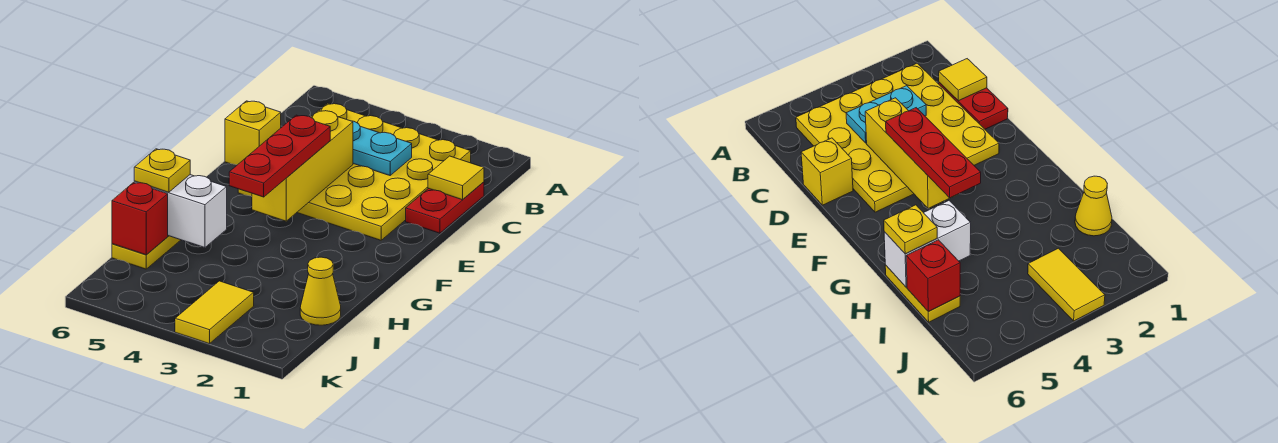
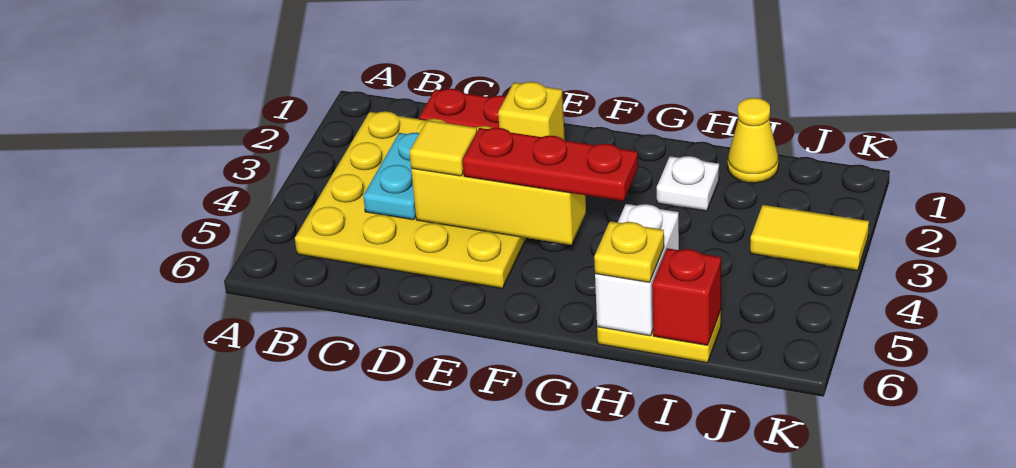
yellow tile C1 level 2 -> yellow tile D4 level 3
yellow brick D6 level 1 -> yellow brick E2 level 2
none -> white plate H2 level 1

